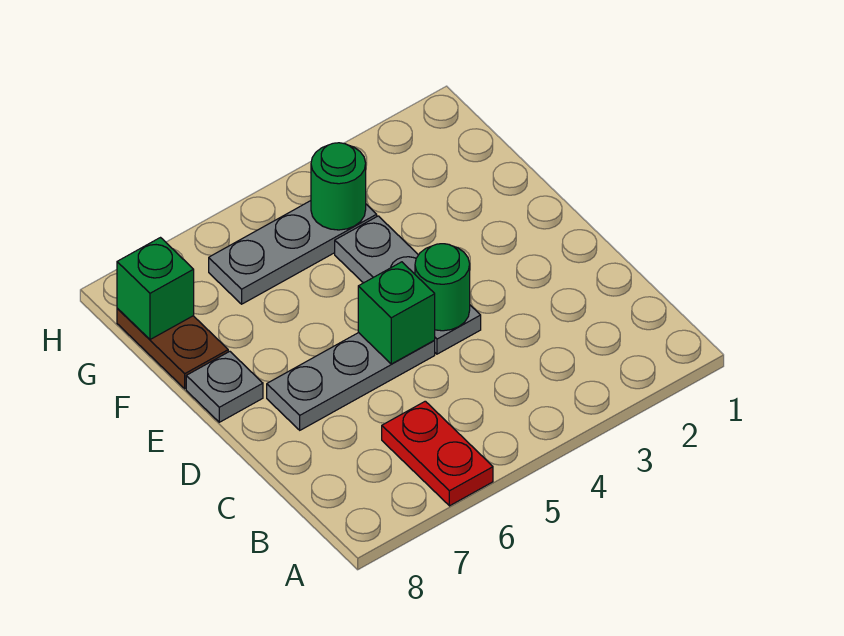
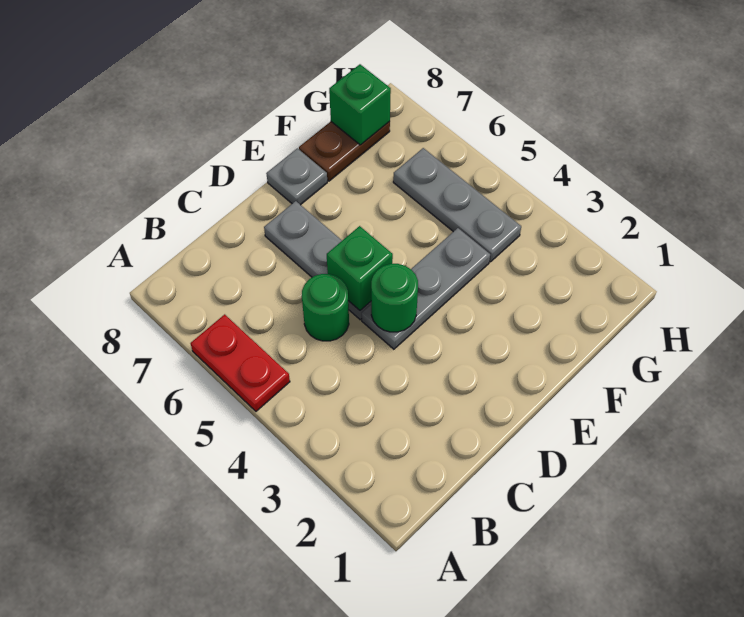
red plate A6:B6 level 1 -> red plate A5:A6 level 1
green round brick G4 level 2 -> green round brick C5 level 1

